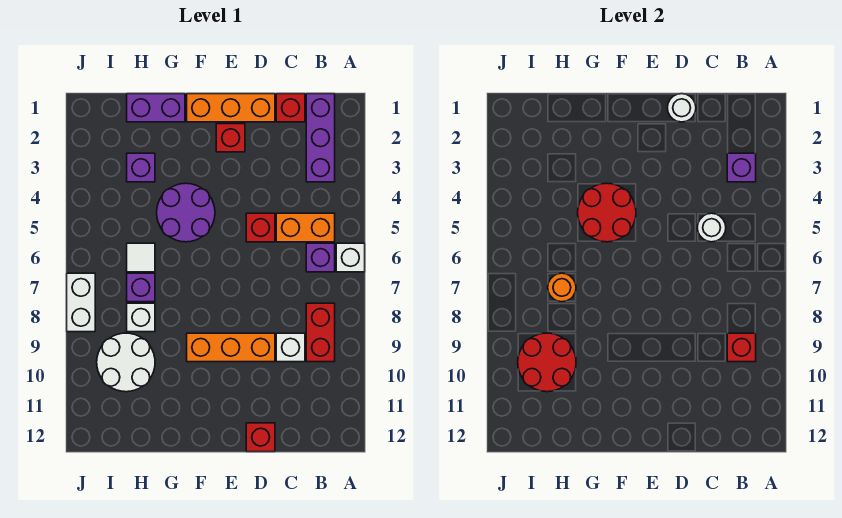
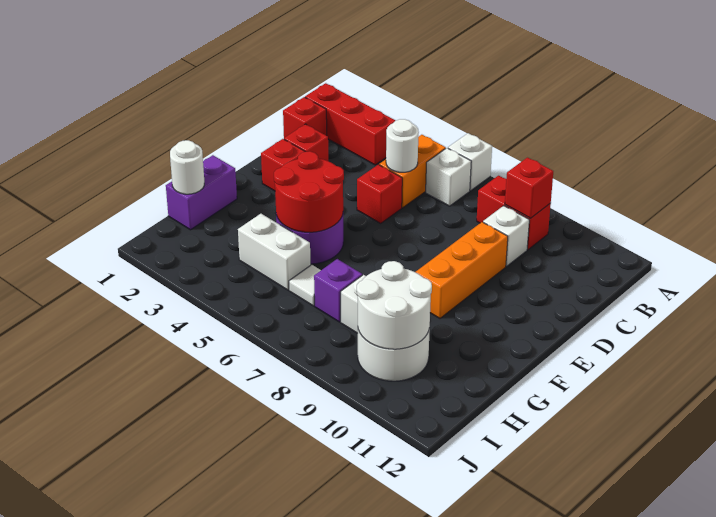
purple brick B1:B3 level 1 -> red brick B1:B3 level 1
purple brick B3 level 2 -> none
purple brick B6 level 1 -> white brick B6 level 1
orange brick D1:F1 level 1 -> none
white round brick D1 level 2 -> white round brick H1 level 2
red brick D12 level 1 -> red brick D2 level 1
purple brick H3 level 1 -> none
orange round brick H7 level 2 -> none
red round brick H9:I10 level 2 -> white round brick H9:I10 level 2
white brick J7:J8 level 1 -> white brick H4:H5 level 1

